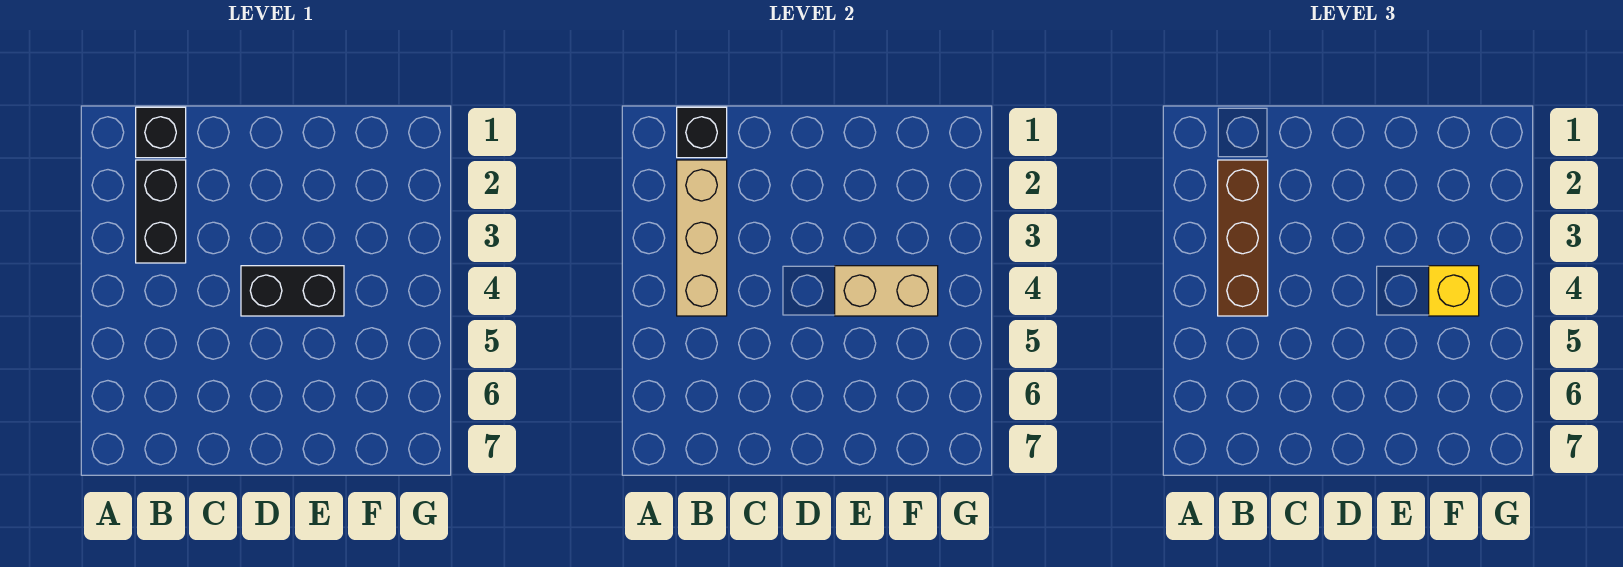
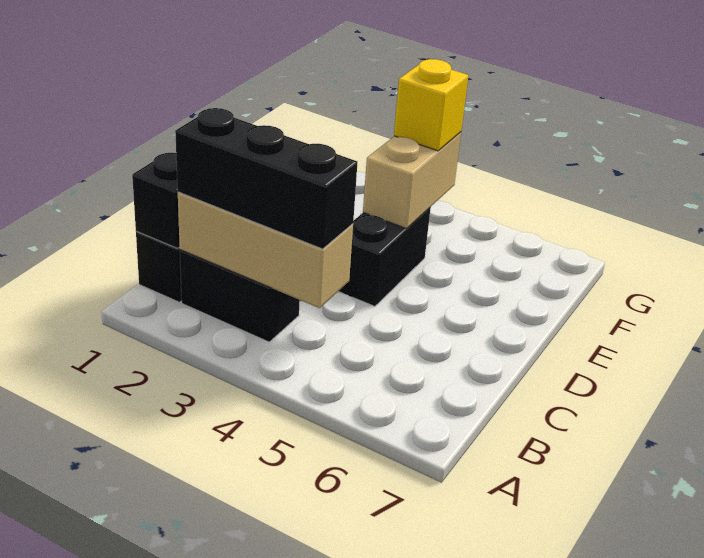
brown brick B2:B4 level 3 -> black brick B2:B4 level 3

